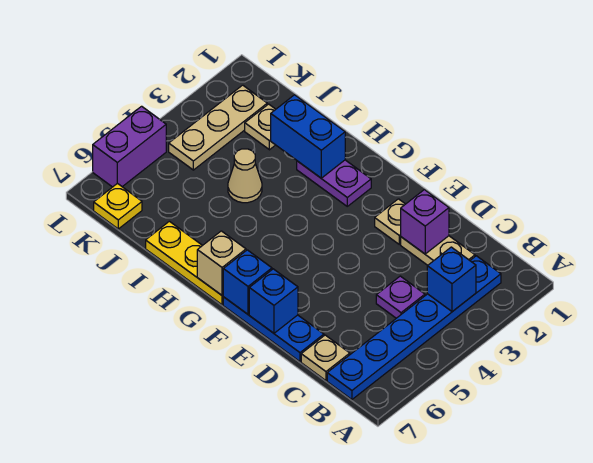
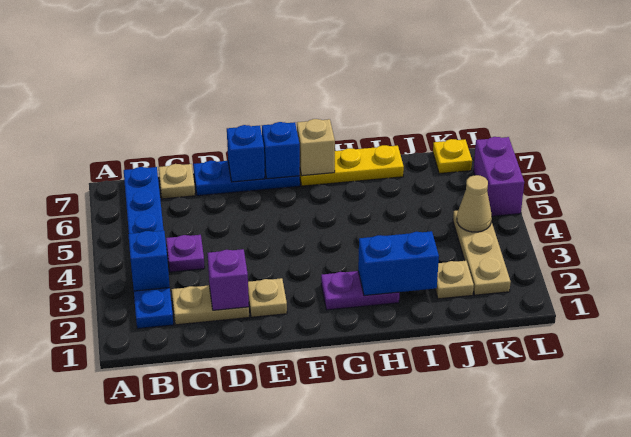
tan cone I4 level 1 -> tan cone K4 level 2

